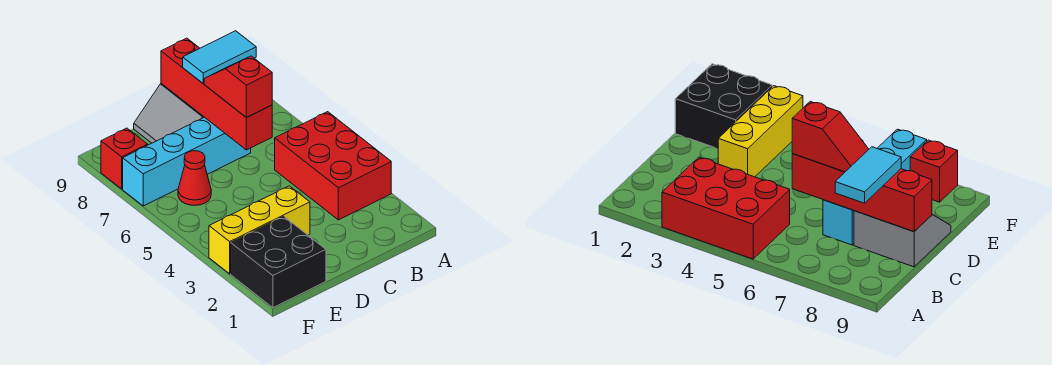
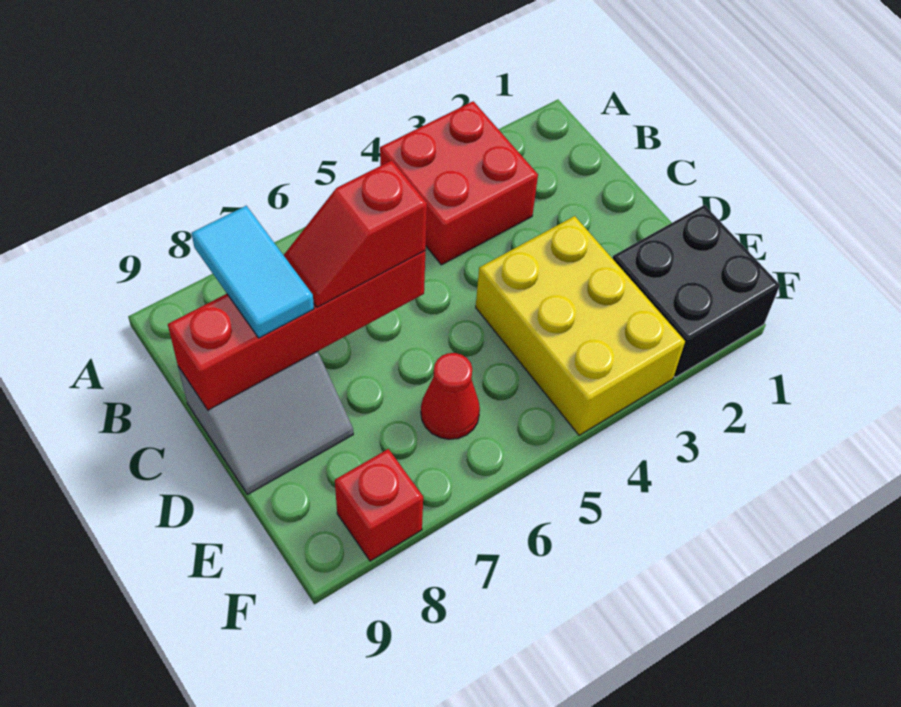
red brick A3:B5 level 1 -> red brick A3:B4 level 1
cyan brick C7:F7 level 1 -> none
yellow brick D3:F3 level 1 -> yellow brick D3:F4 level 1

